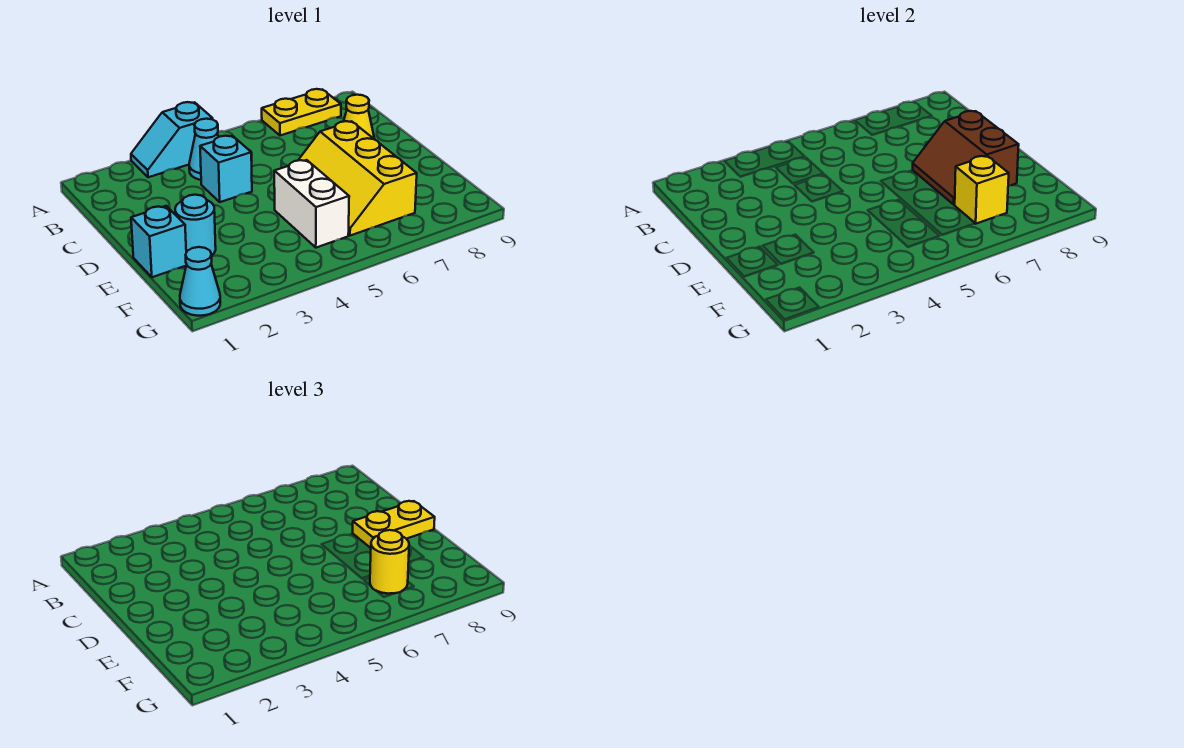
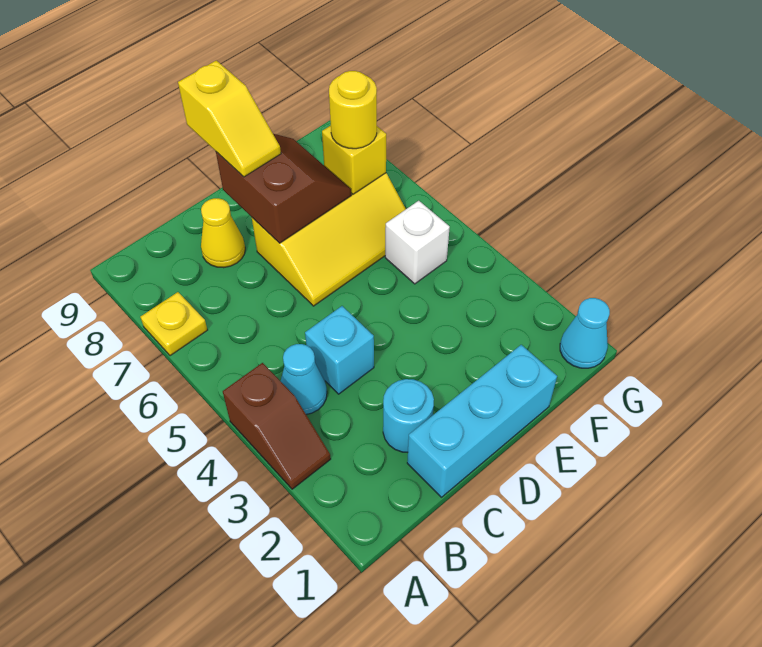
cyan slope A3:A4 level 1 top 4 -> brown slope A3:A4 level 1 top 4
yellow plate A7:A8 level 1 -> yellow plate A7 level 1
brown slope D7:E8 level 2 top 8 -> brown slope D7:E8 level 2 top D
yellow plate D8:D9 level 3 -> yellow slope D8:D9 level 3 top 9
cyan brick E1 level 1 -> cyan brick C1:E1 level 1
cyan round brick E2 level 1 -> cyan round brick C2 level 1
white brick E5:F5 level 1 -> white brick F5 level 1

